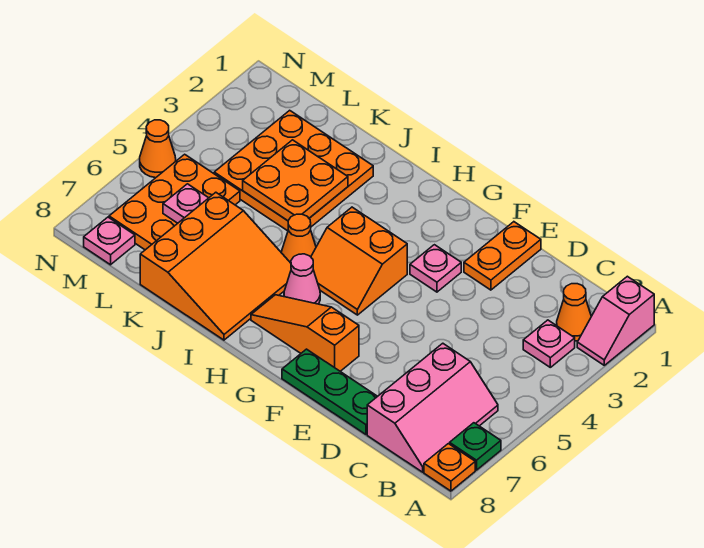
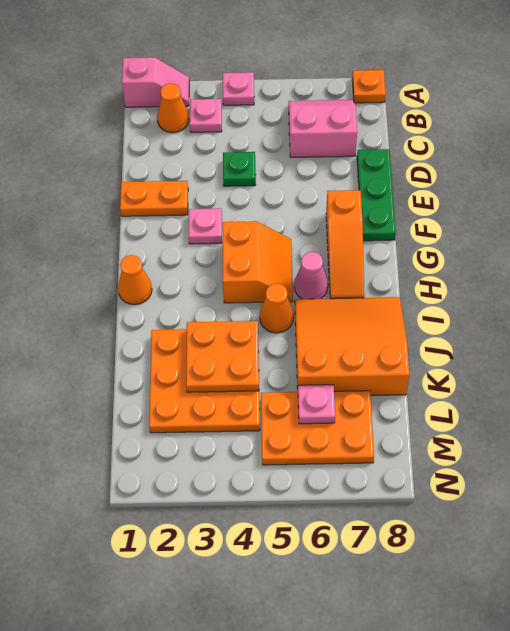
green plate A7 level 1 -> green plate D4 level 1
pink slope B6:C8 level 1 top C -> pink slope B6:C7 level 1 top C
pink plate M8 level 1 -> pink plate A4 level 1
orange cone N5 level 1 -> orange cone H1 level 1

